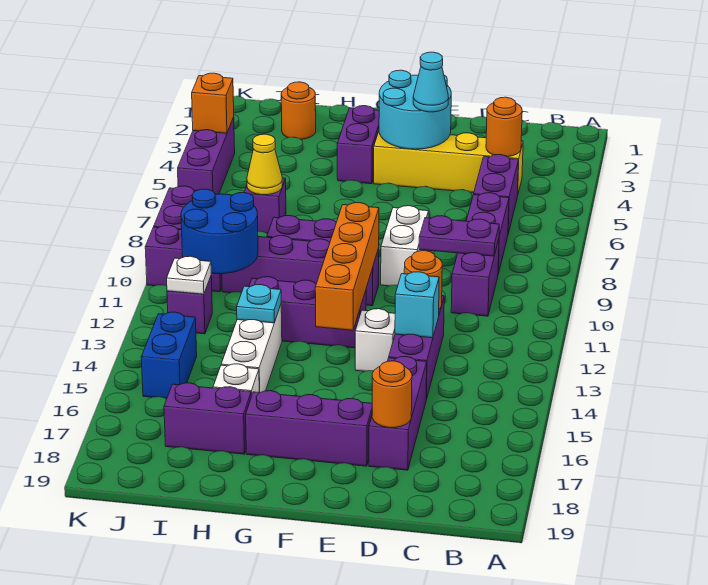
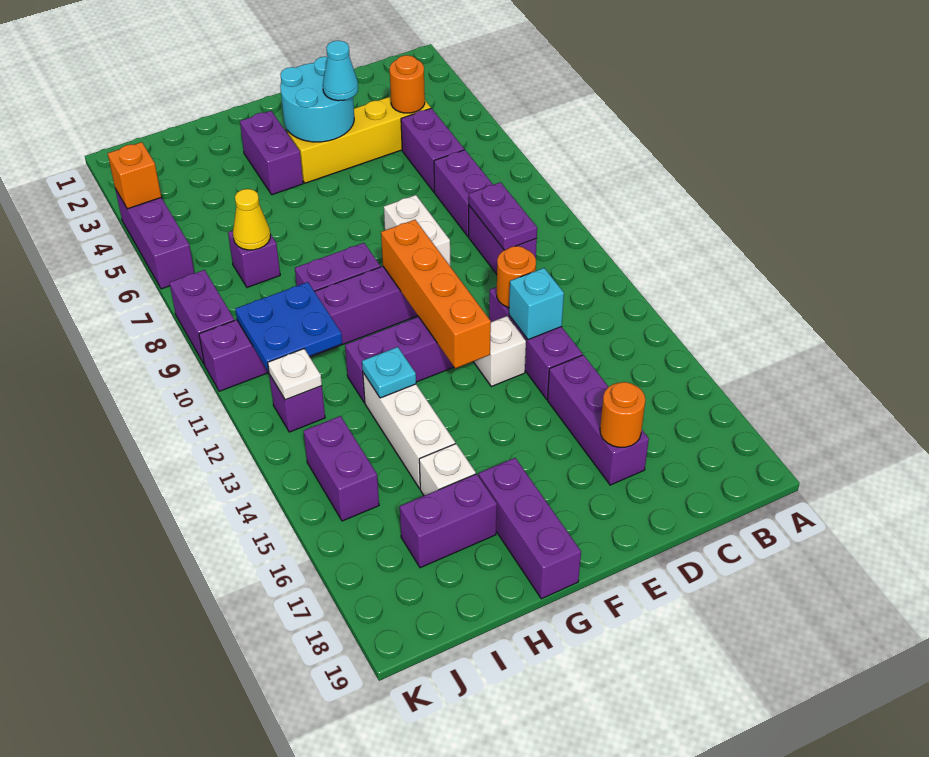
purple plate C9:D9 level 2 -> purple plate C9:C10 level 2
purple brick E17:G17 level 1 -> purple brick G17:G19 level 1
orange round brick I2 level 1 -> none
blue round brick I10:J11 level 2 -> blue plate I10:J11 level 2
blue brick J14:J15 level 1 -> purple brick J14:J15 level 1

